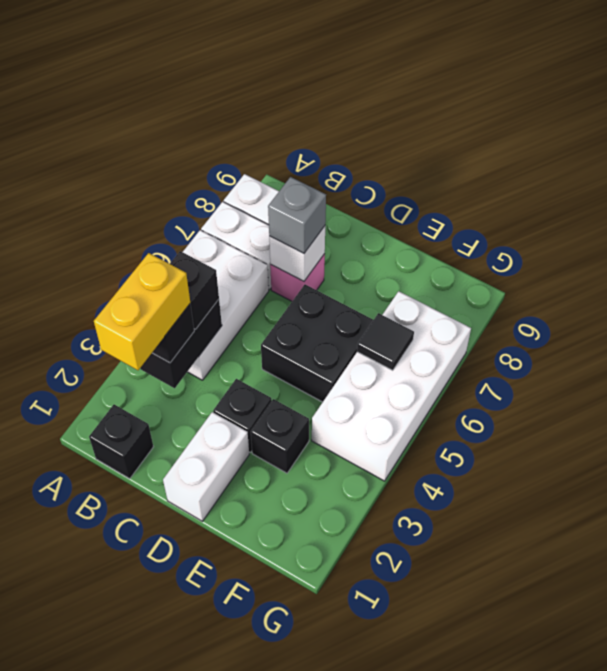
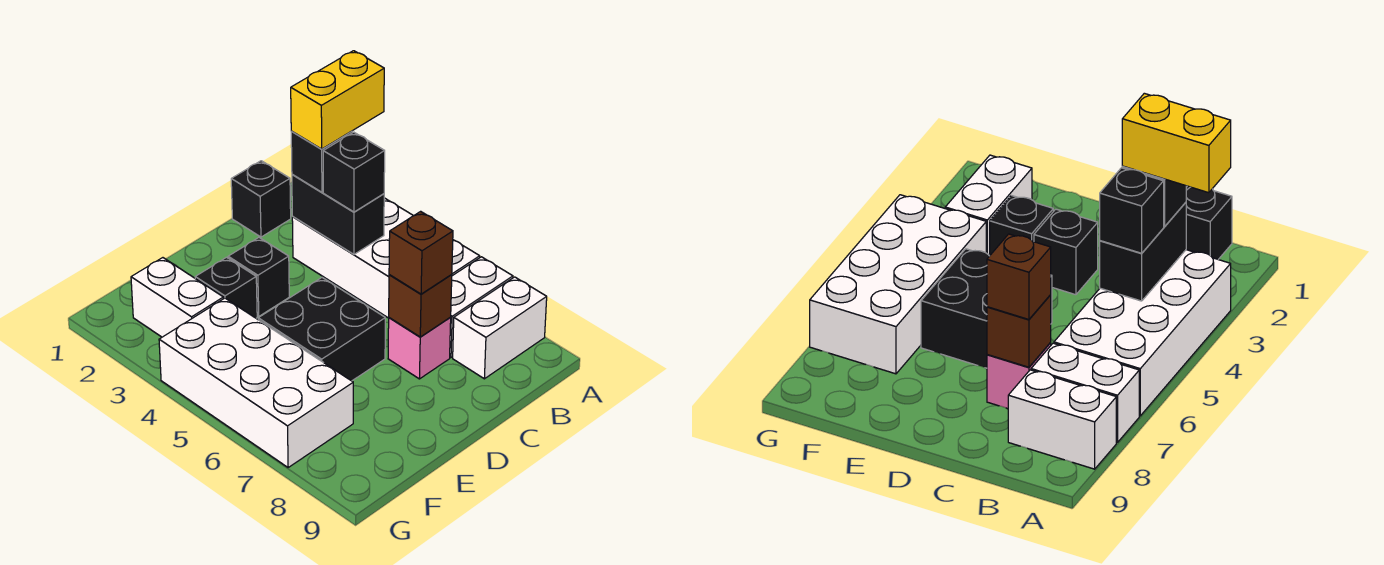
white brick A4:B6 level 1 -> white brick A3:B6 level 1
yellow brick B2:B3 level 4 -> yellow brick A3:B3 level 4
white brick C7 level 2 -> brown brick C7 level 2
grey brick C7 level 3 -> brown brick C7 level 3
white brick D1:D2 level 1 -> white brick F2:F3 level 1
black tile F6 level 2 -> none

